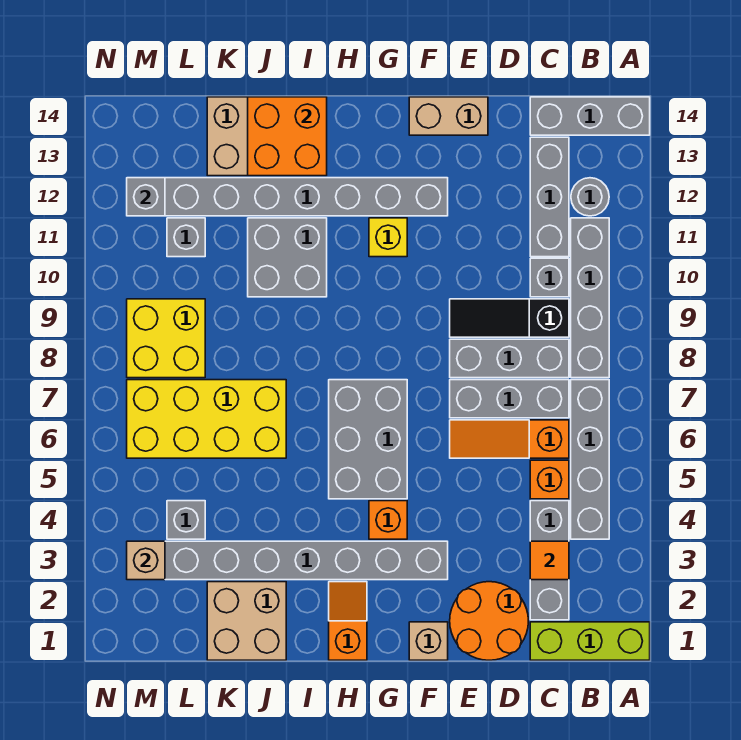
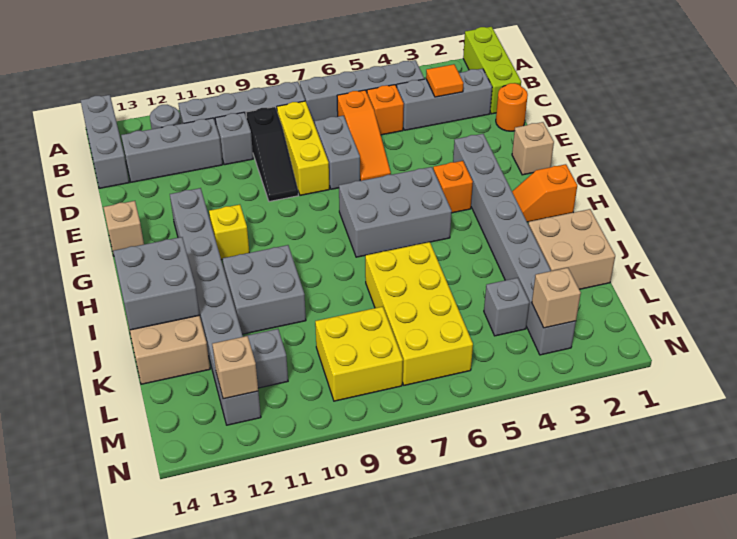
grey brick C7:E7 level 1 -> grey brick D7:E7 level 1
grey brick C8:E8 level 1 -> yellow brick C8:E8 level 1
orange round brick D1:E2 level 1 -> orange round brick D1 level 1
tan brick E14:F14 level 1 -> tan brick F14 level 1
orange brick I13:J14 level 2 -> grey brick I13:J14 level 2
grey brick M12 level 2 -> tan brick M12 level 2

